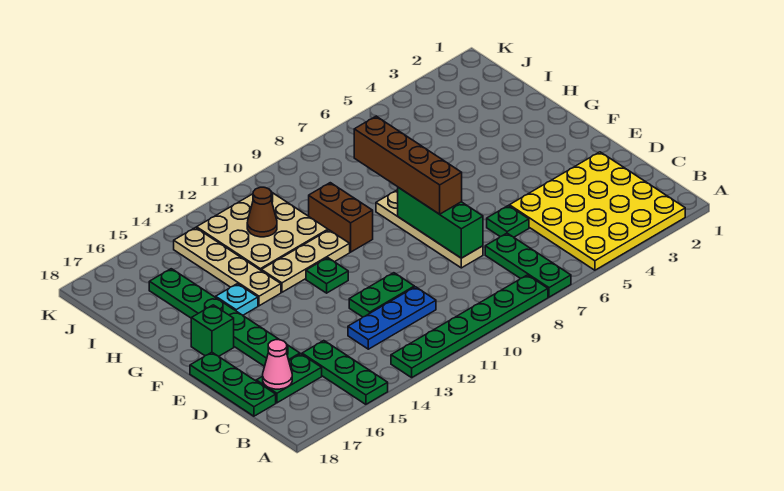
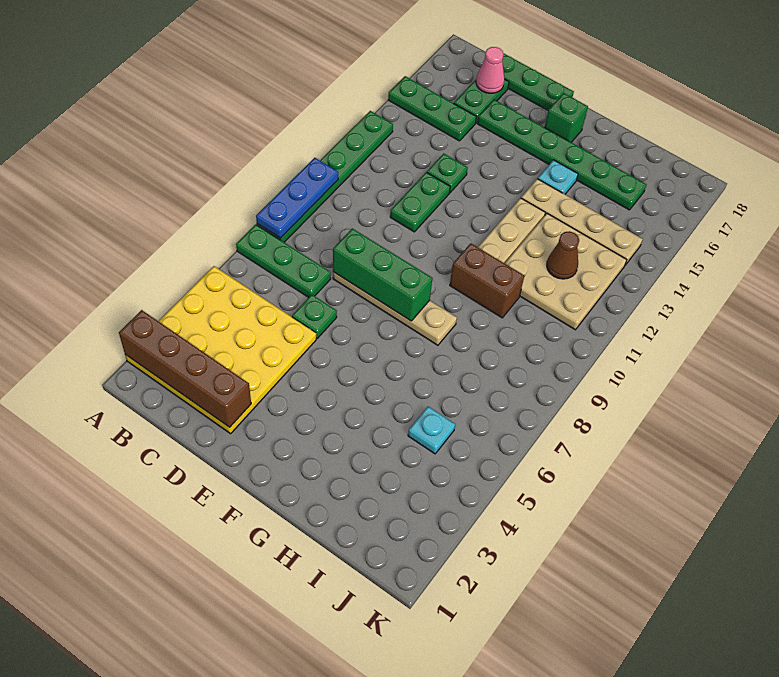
blue plate C11:C13 level 1 -> blue plate A8:A10 level 2
brown brick E8:H8 level 3 -> brown brick A2:D2 level 2
green plate F12 level 1 -> green plate D13 level 1
none -> cyan plate I5 level 1

